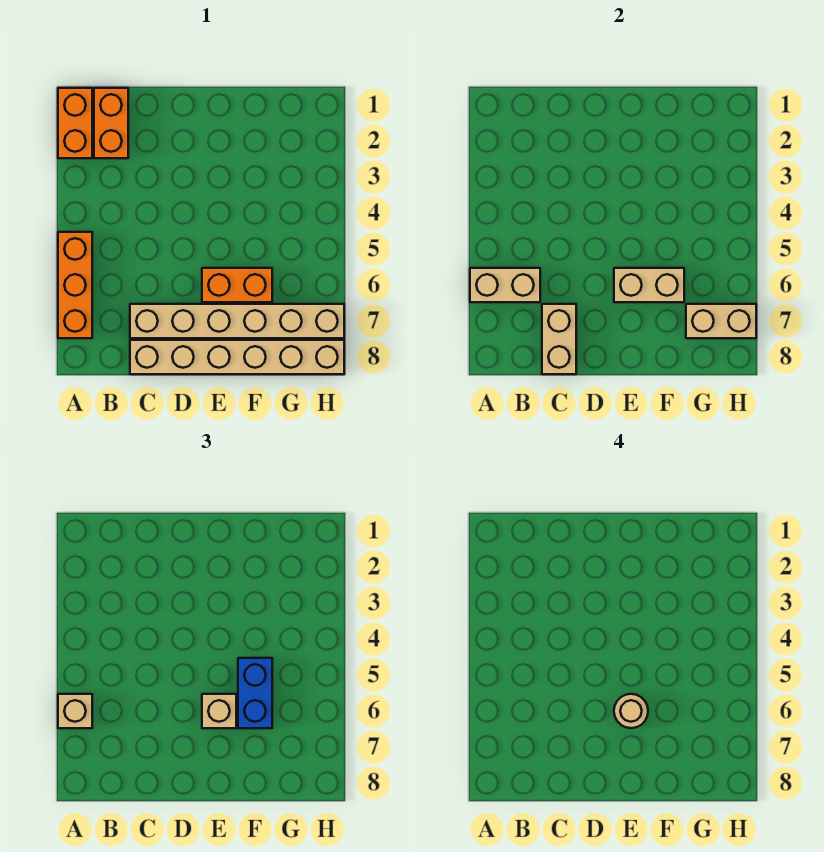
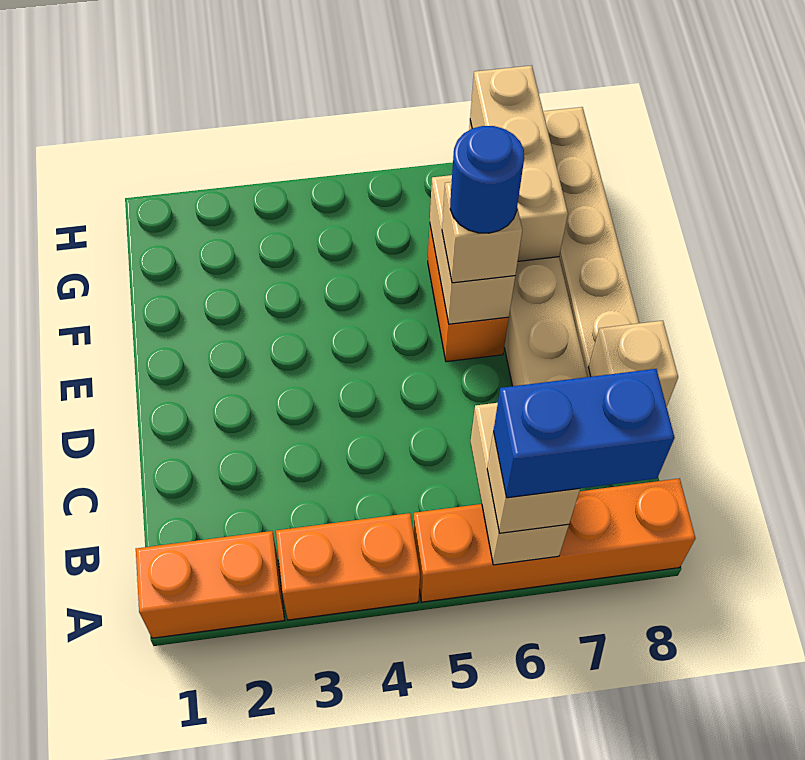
orange brick A5:A7 level 1 -> orange brick A5:A8 level 1
orange brick B1:B2 level 1 -> orange brick A3:A4 level 1
tan brick C7:C8 level 2 -> tan brick C8 level 2
tan round brick E6 level 4 -> blue round brick E6 level 4
blue brick F5:F6 level 3 -> blue brick A6:A7 level 4
tan brick G7:H7 level 2 -> tan brick F7:H7 level 2

